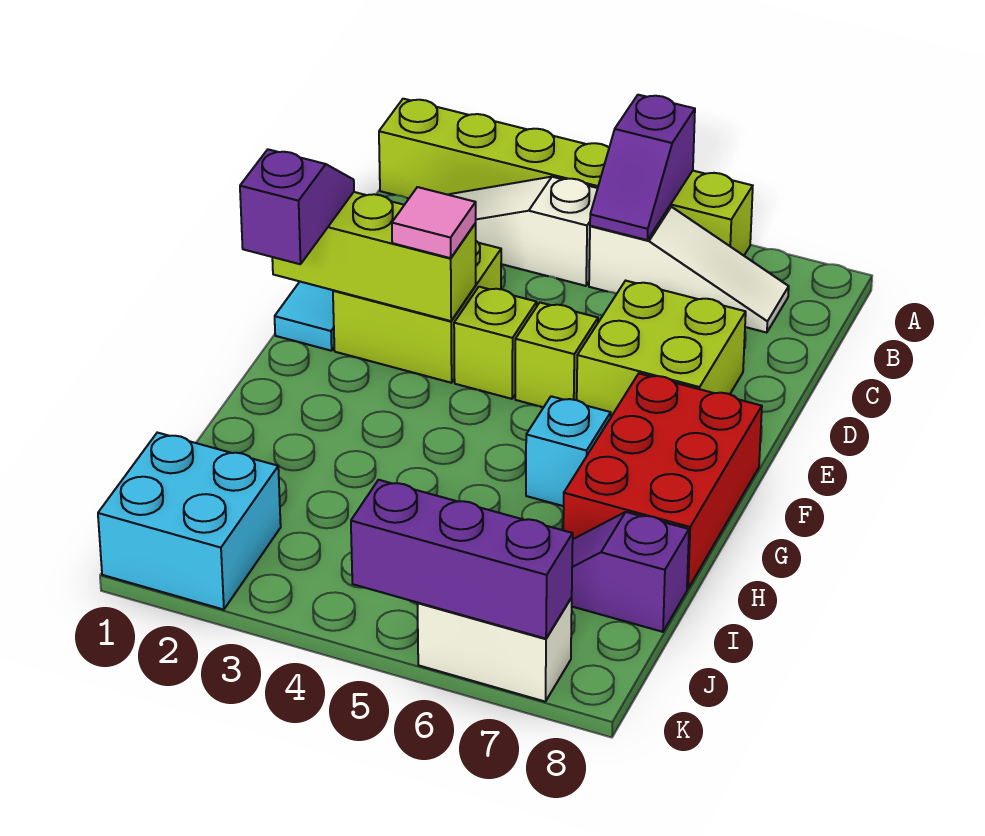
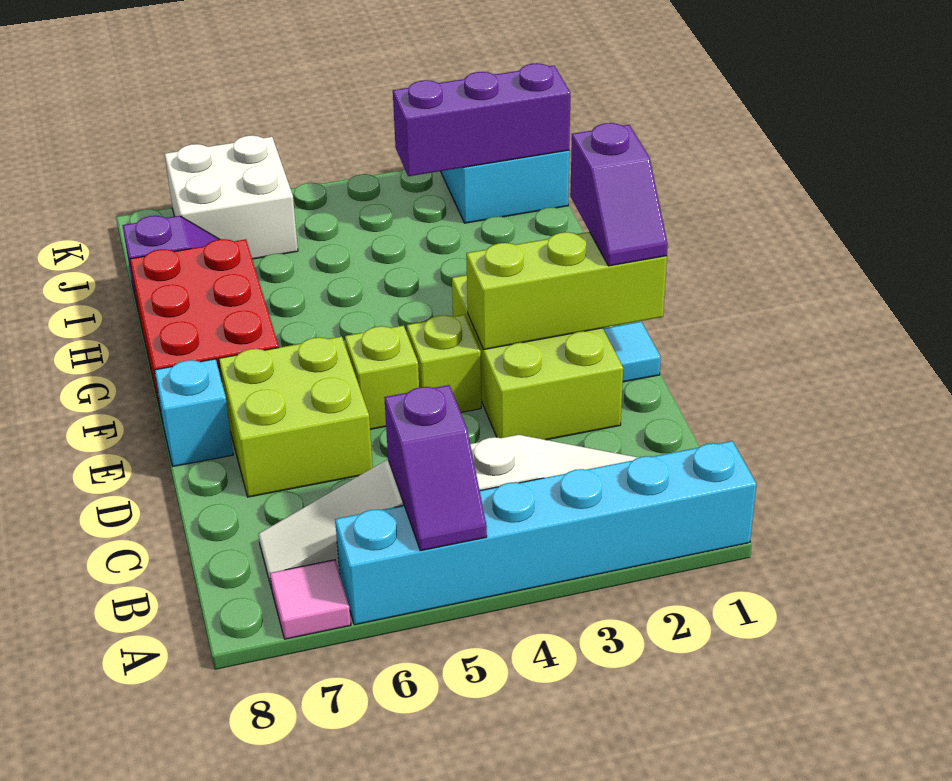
lime brick A1:A6 level 1 -> cyan brick A1:A6 level 1
purple slope A5:B5 level 2 top A -> purple slope A5:B5 level 2 top B
lime brick D2:E3 level 1 -> lime brick D2:F3 level 1
pink tile E3 level 3 -> pink tile A7 level 1
cyan brick G6 level 1 -> cyan brick E8 level 1
purple brick K5:K7 level 2 -> purple brick J1:J3 level 2
white brick K6:K7 level 1 -> white brick J6:K7 level 1

